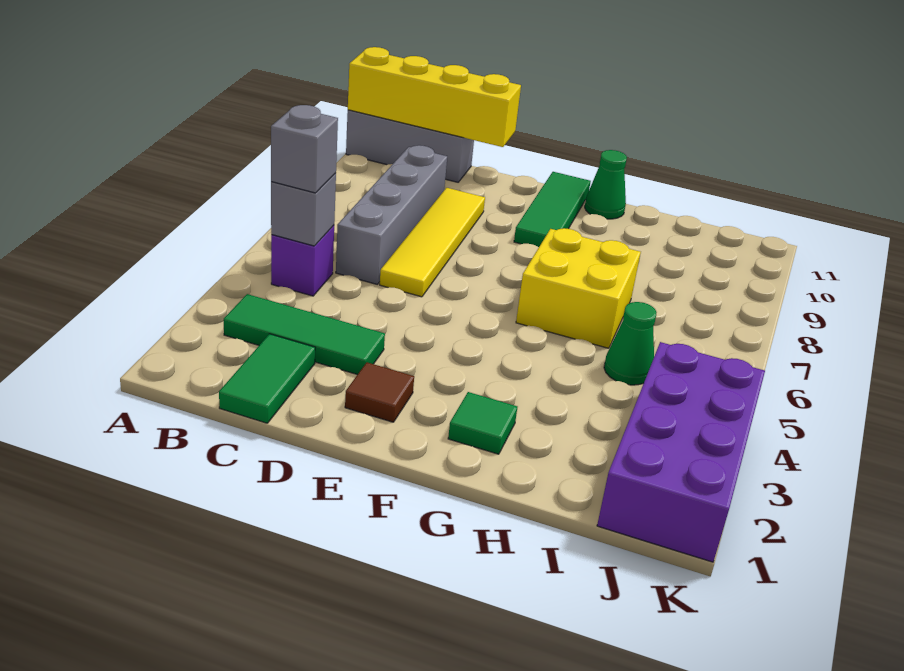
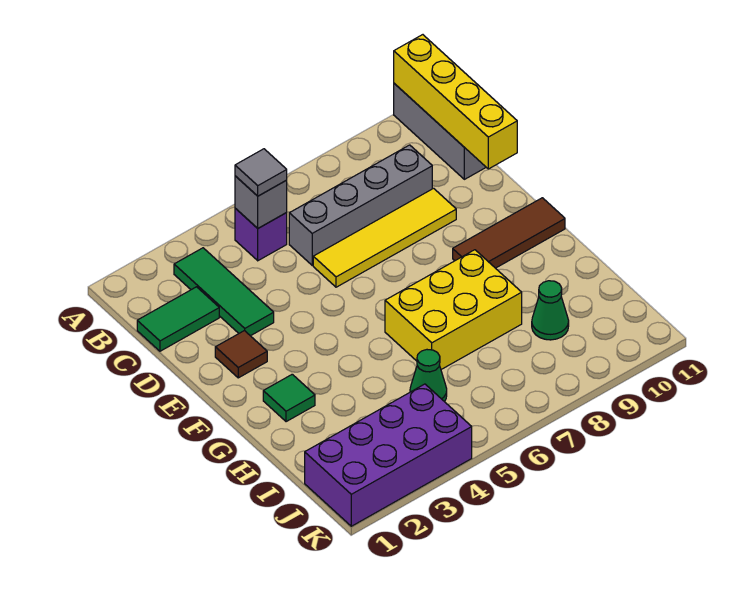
grey brick B5 level 3 -> grey tile B5 level 3
green tile F9:F11 level 1 -> brown tile F9:F11 level 1
yellow brick G6:H7 level 1 -> yellow brick G6:H8 level 1
green cone G11 level 1 -> green cone I9 level 1

